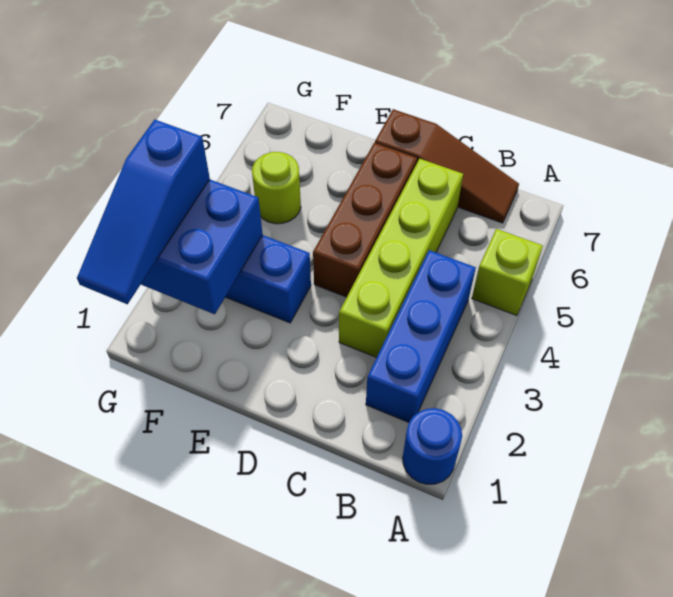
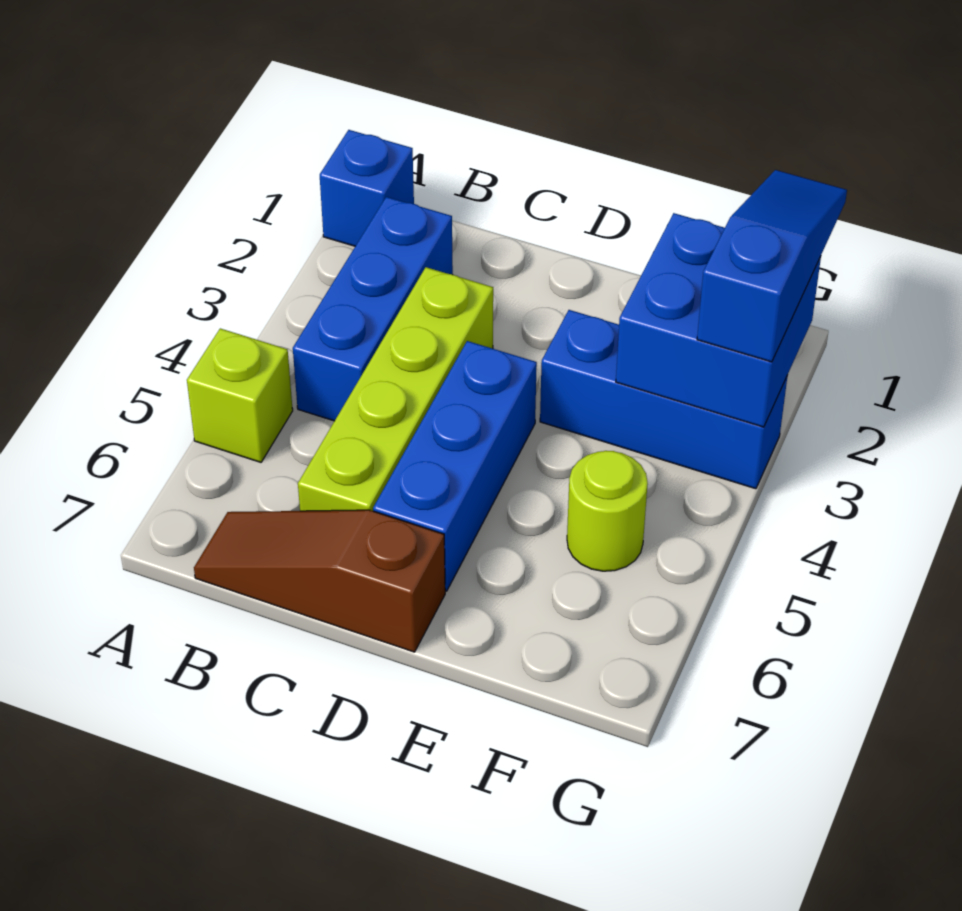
blue round brick A1 level 1 -> blue brick A1 level 1
brown brick D4:D6 level 1 -> blue brick D4:D6 level 1

